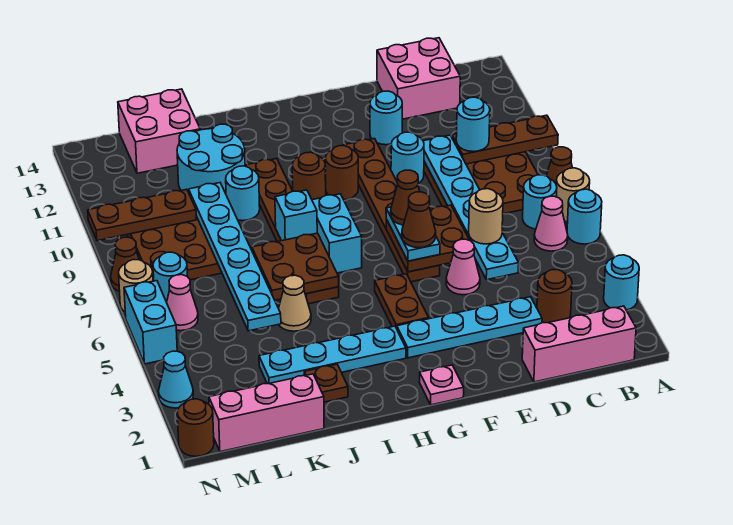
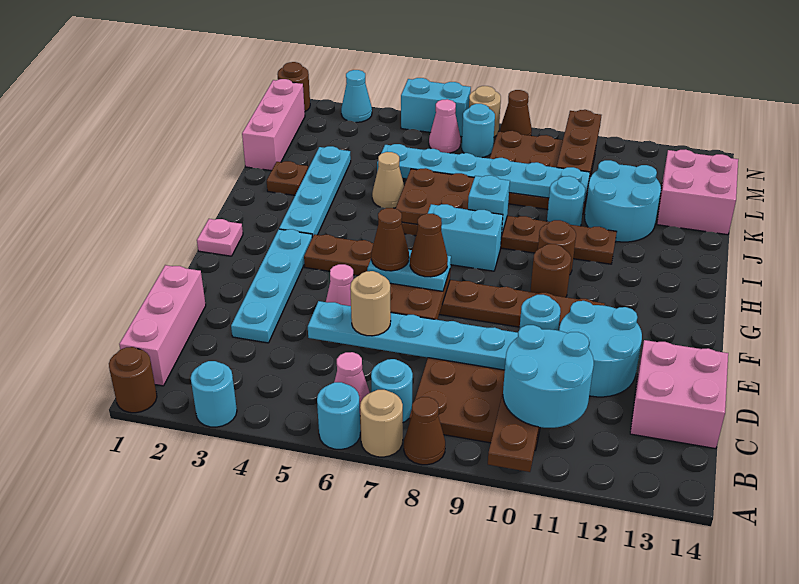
brown round brick C3 level 1 -> brown round brick A1 level 1
cyan round brick C10 level 3 -> cyan round brick B10:C11 level 3
cyan round brick E12 level 1 -> cyan round brick D11:E12 level 1

